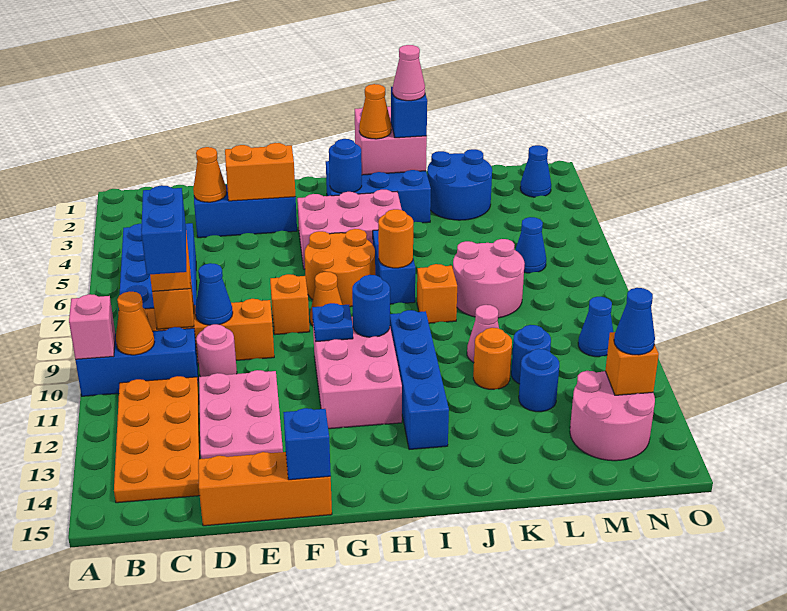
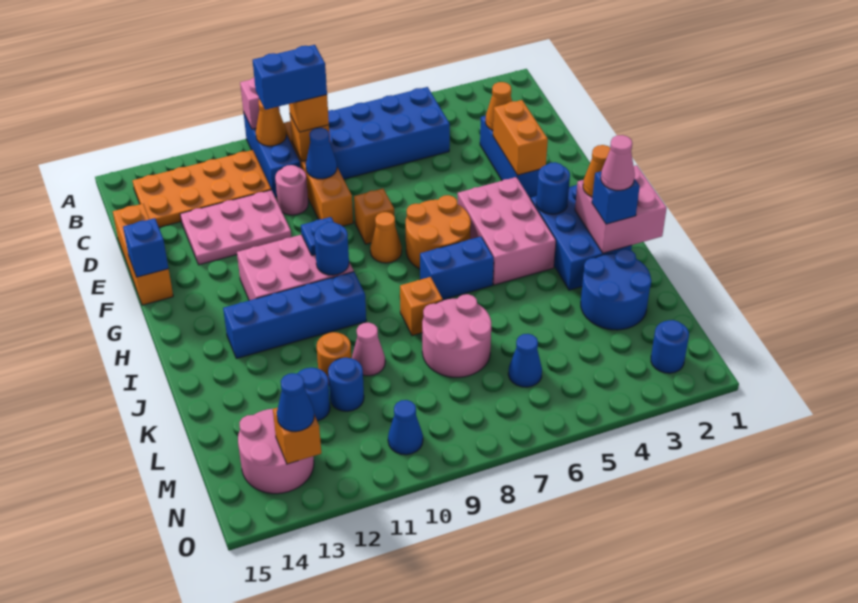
orange round brick I7 level 2 -> none
blue cone N2 level 1 -> blue round brick N2 level 1

